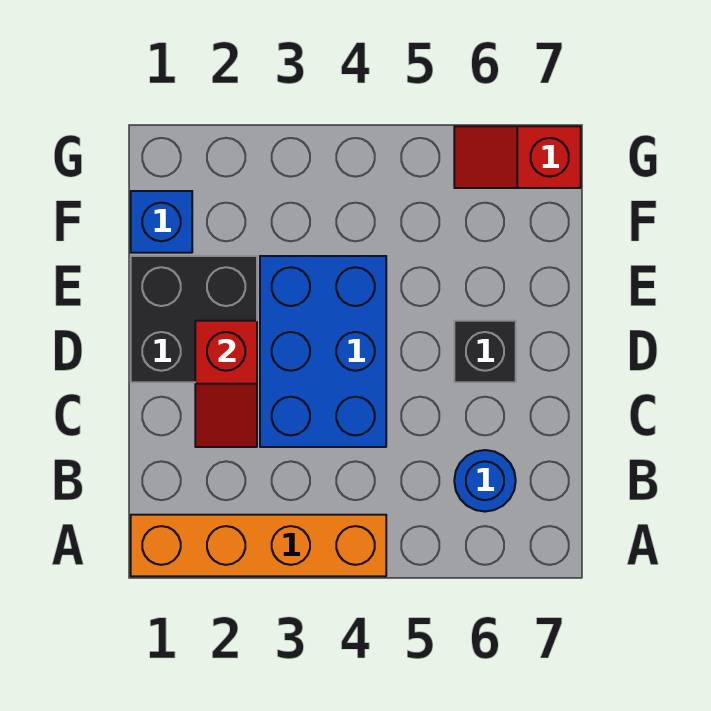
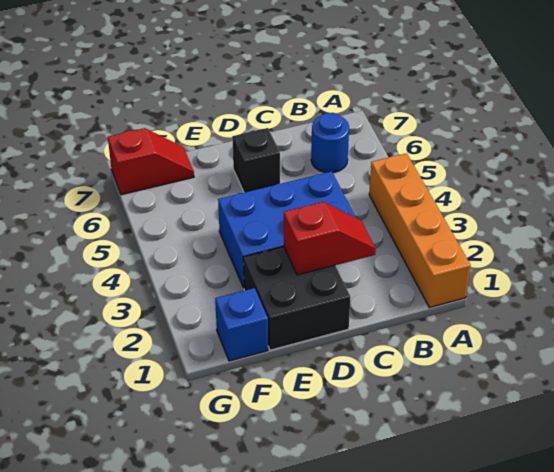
red slope G6:G7 level 1 top 7 -> red slope F7:G7 level 1 top G

